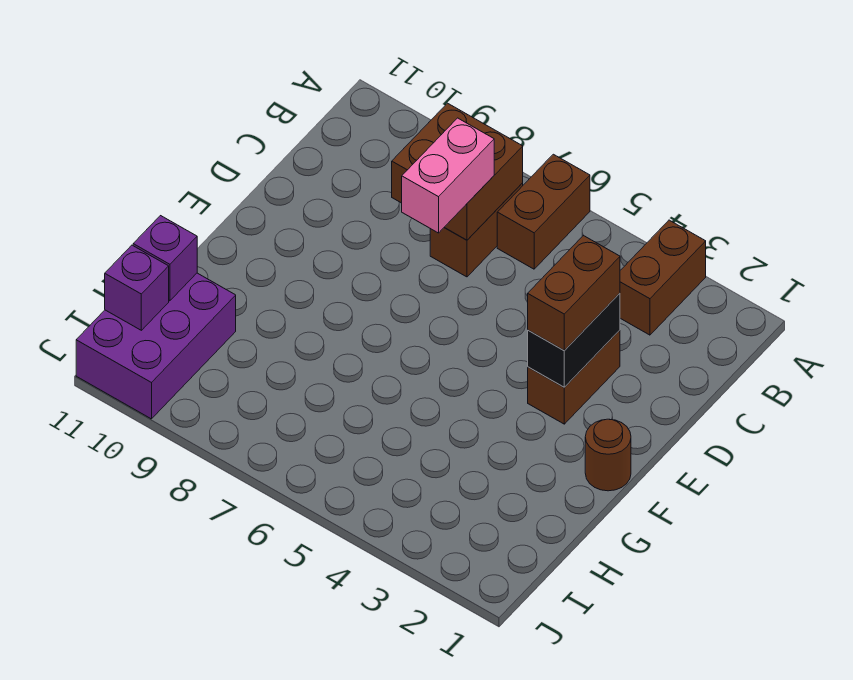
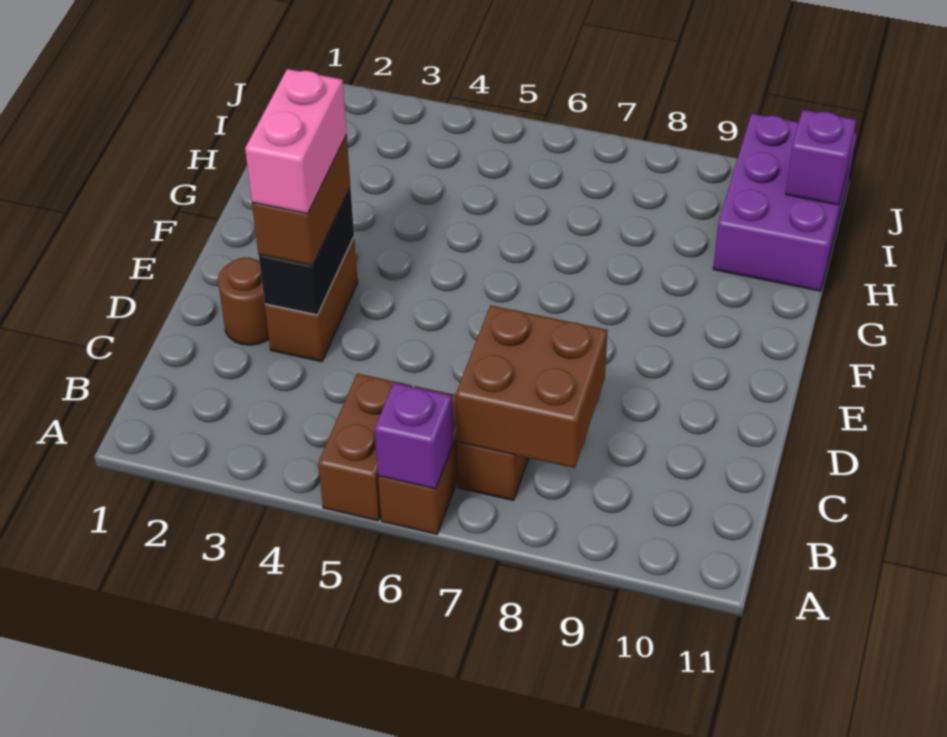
brown brick A3:B3 level 1 -> brown brick A5:B5 level 1
pink brick C7:D7 level 3 -> pink brick D3:E3 level 4
brown round brick F1 level 1 -> brown round brick D2 level 1
purple brick H11 level 2 -> purple brick A6 level 2

